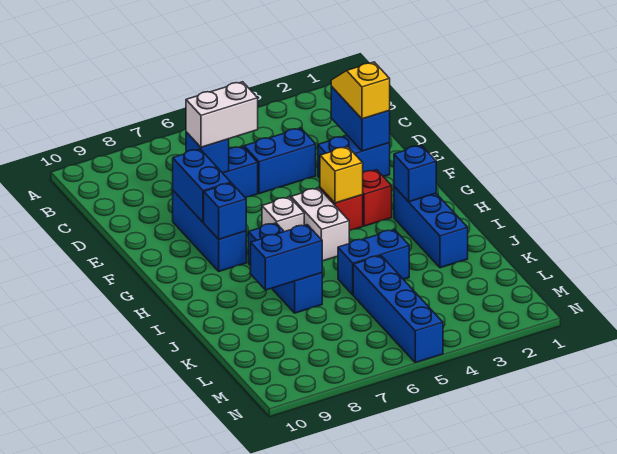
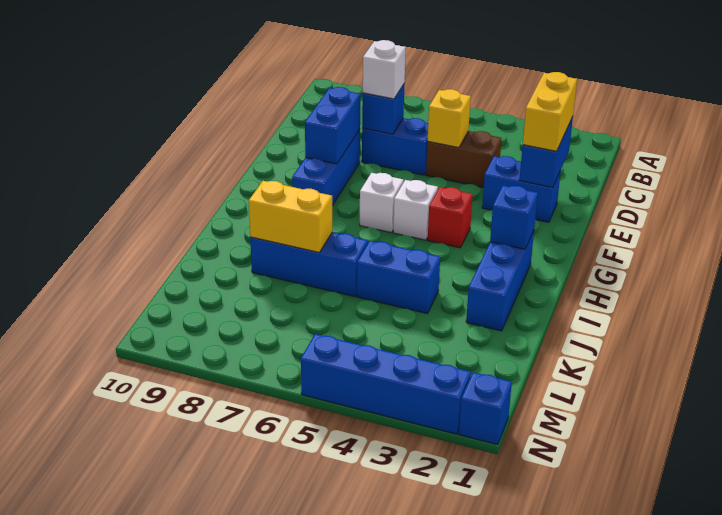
yellow slope D2:E2 level 3 top E -> yellow brick D2:E2 level 3
blue brick D4:D5 level 1 -> brown brick D4:D5 level 1
white brick D6:D7 level 3 -> white brick D7 level 3
red brick G3 level 1 -> none
yellow brick G4 level 2 -> yellow brick D5 level 2
white brick G5:H5 level 1 -> white brick G5 level 1
blue brick G8 level 2 -> blue brick N1 level 1
blue brick H7:J7 level 1 -> blue brick J6:J8 level 1
blue brick J7:J8 level 2 -> yellow brick J7:J8 level 2
blue brick K5:N5 level 1 -> blue brick N2:N5 level 1

